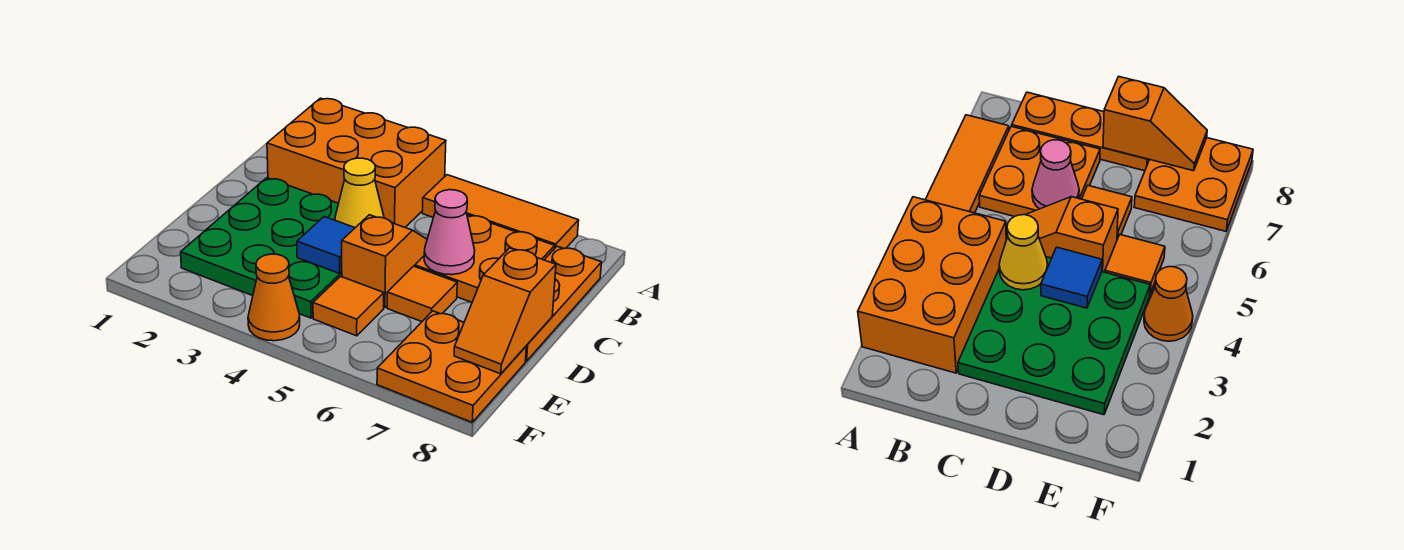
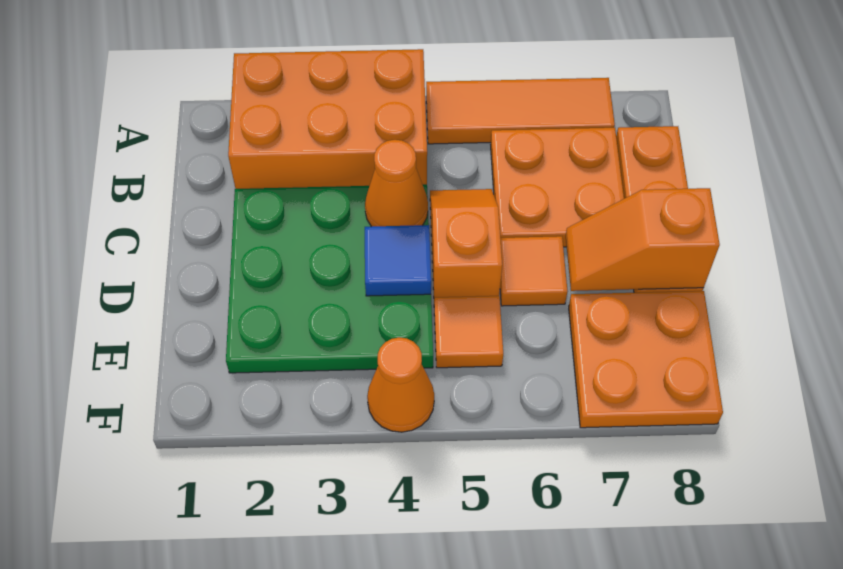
yellow cone C4 level 2 -> orange cone C4 level 2
pink cone C6 level 2 -> none
orange slope D8:E8 level 2 top D -> orange slope D7:D8 level 2 top 8

